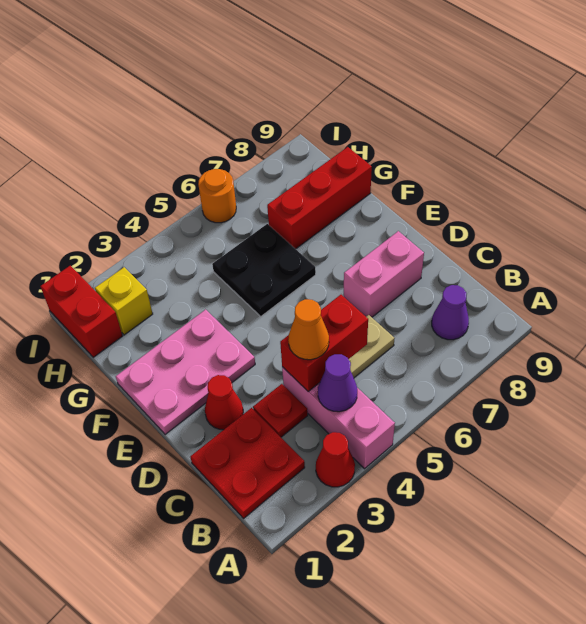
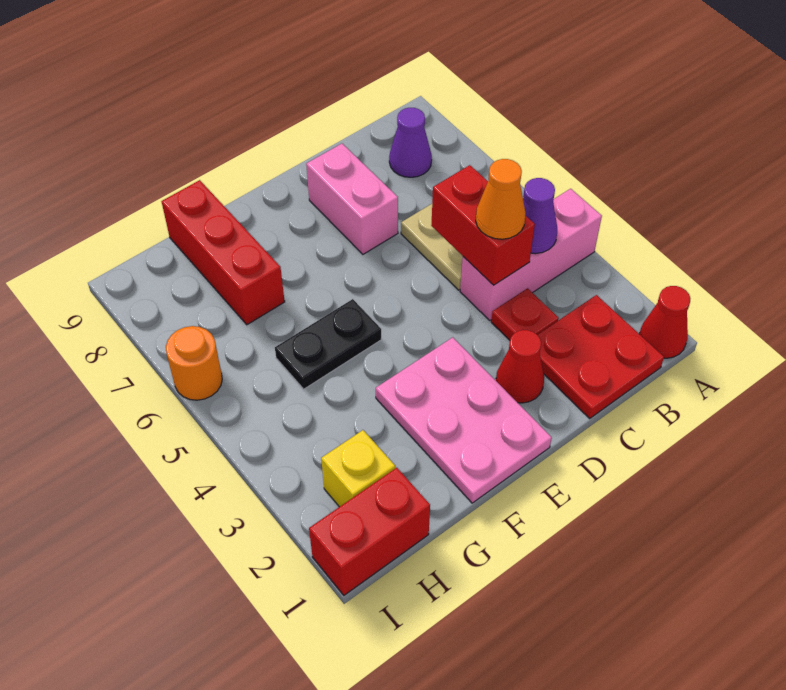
red cone A3 level 1 -> red cone A1 level 1
black plate F5:G6 level 1 -> black plate F5:G5 level 1

